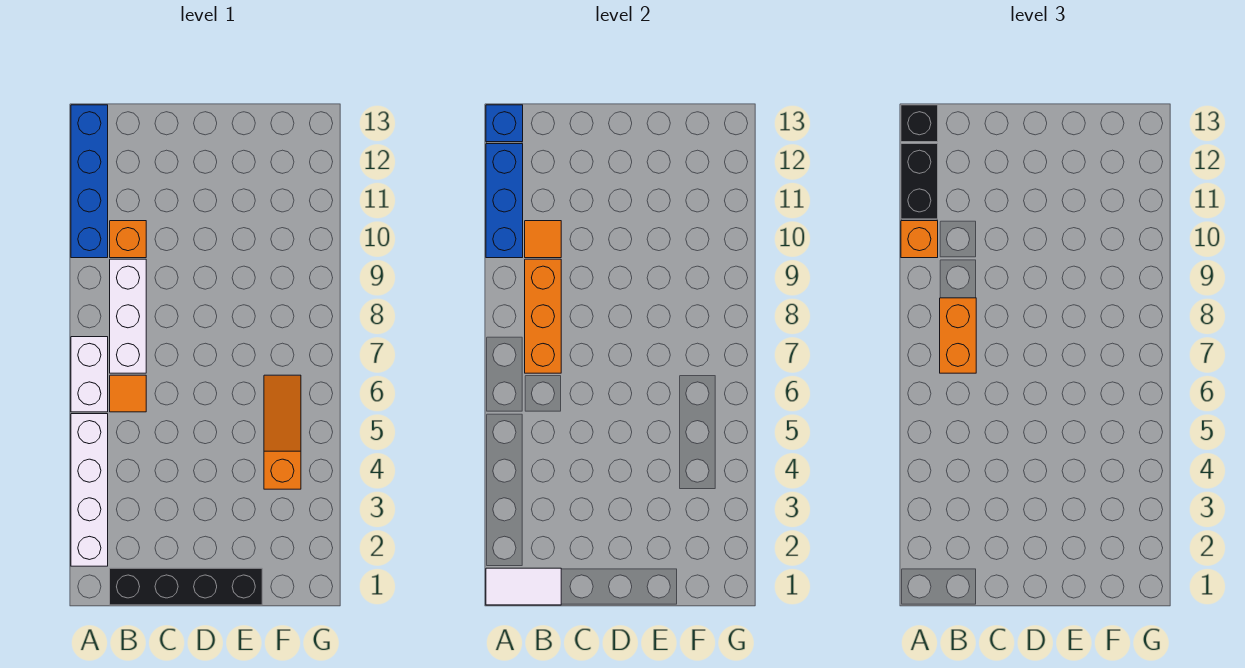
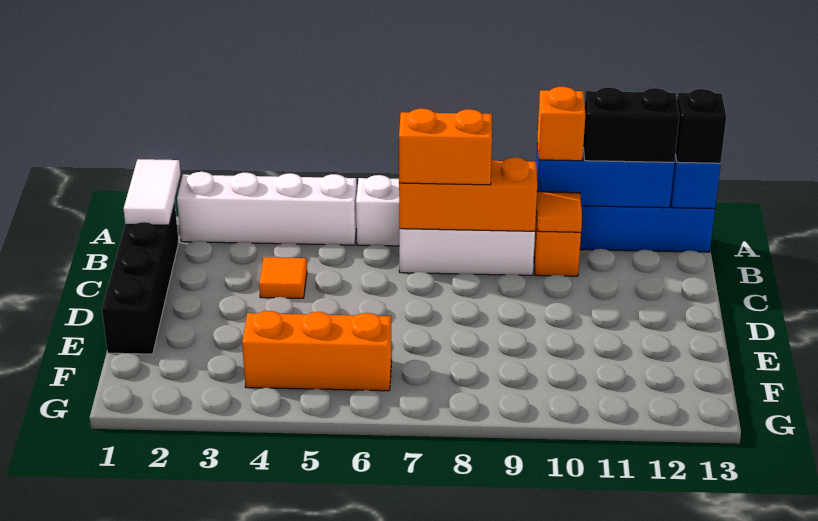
orange tile B6 level 1 -> orange tile C4 level 1
orange slope F4:F6 level 1 top 4 -> orange brick F4:F6 level 1

